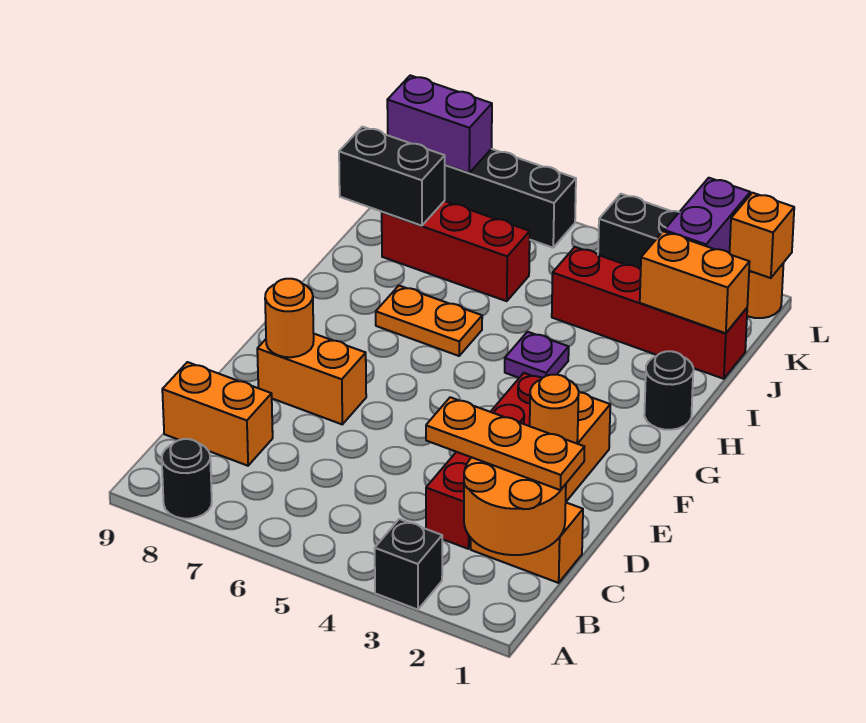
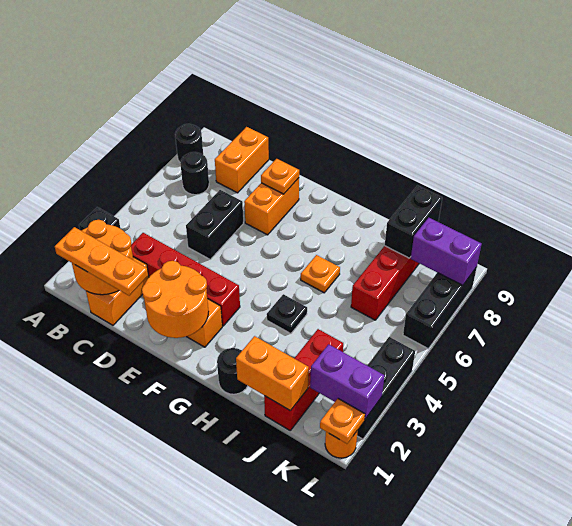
none -> black round brick B7 level 1
orange plate C1:C3 level 3 -> orange plate B1:D1 level 3
none -> black brick D5:D6 level 1
orange round brick E2 level 2 -> orange round brick E1:F2 level 2
orange round brick E8 level 2 -> orange plate E8 level 2
purple plate H4 level 1 -> black plate H4 level 1
orange plate H6:H7 level 1 -> orange plate H6 level 1
red brick J1:J4 level 1 -> red brick J1:J3 level 1
orange brick J1:J2 level 2 -> orange brick I1:J1 level 2
orange brick L1 level 2 -> orange plate L1 level 2
purple brick L8:L9 level 2 -> purple brick K8:L8 level 2

